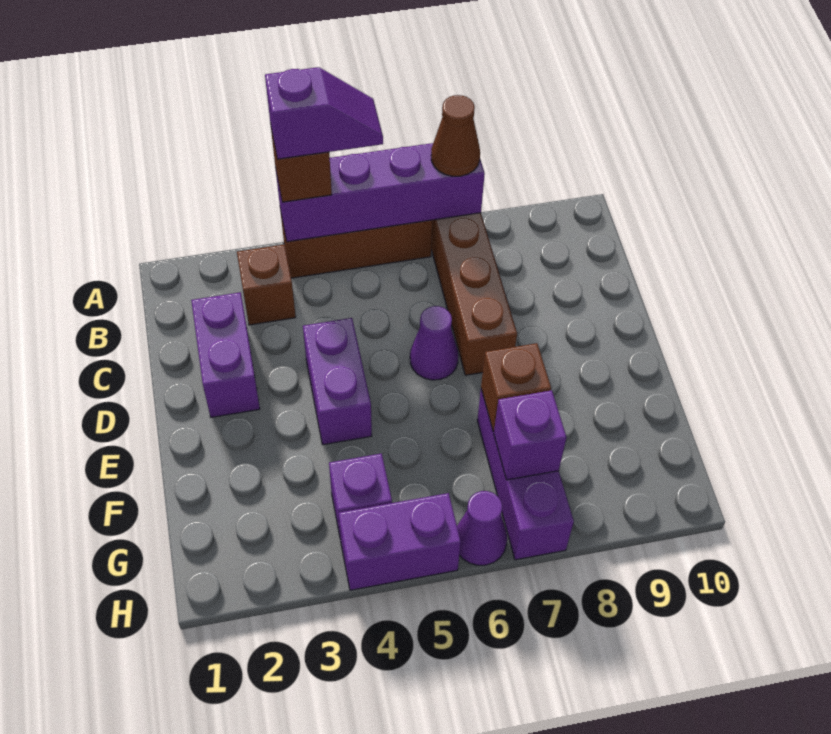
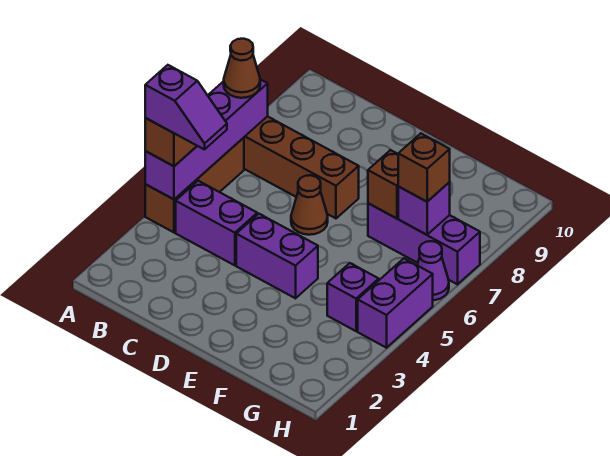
purple slope A4:A5 level 4 top 4 -> purple slope A4:B4 level 4 top A
brown brick B3 level 1 -> brown brick G7 level 3
purple brick C2:D2 level 1 -> purple brick B4:C4 level 1
purple cone D6 level 1 -> brown cone D6 level 1

